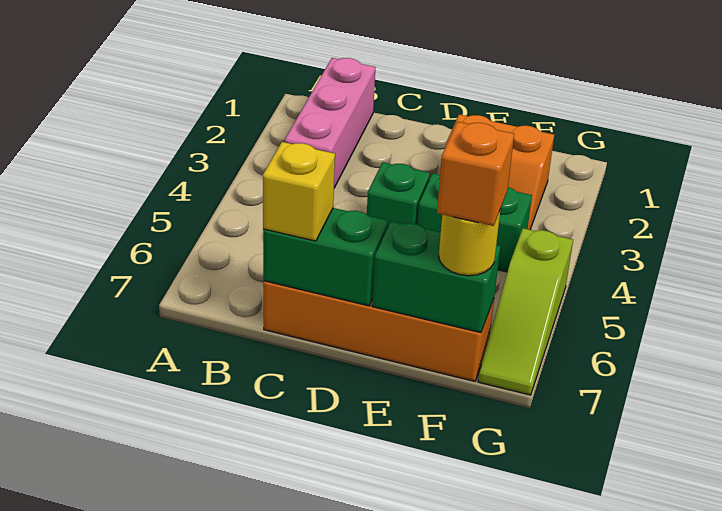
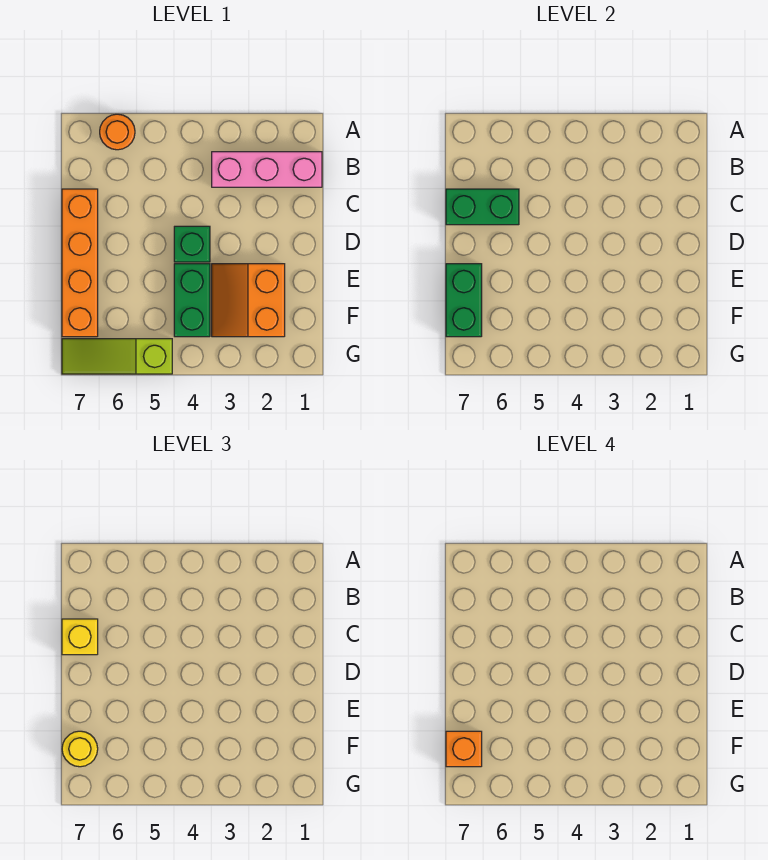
none -> orange round brick A6 level 1
green brick C7:D7 level 2 -> green brick C6:C7 level 2

